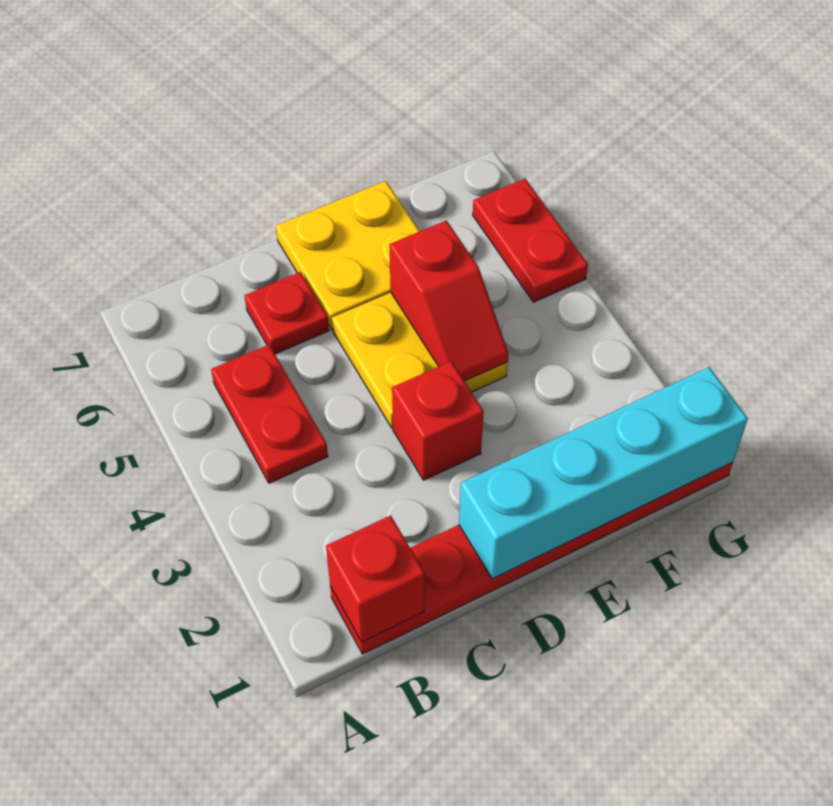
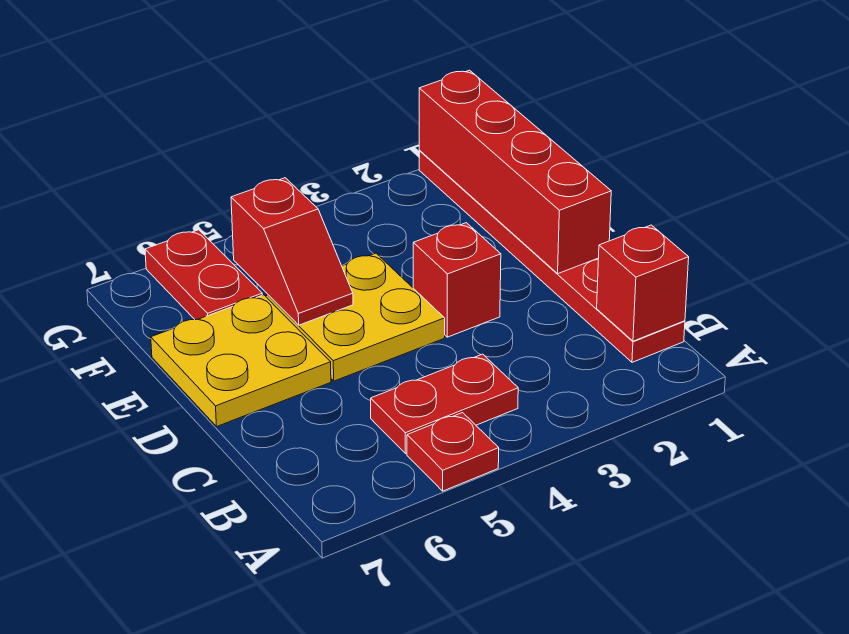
red plate C6 level 1 -> red plate A5 level 1
cyan brick D1:G1 level 2 -> red brick D1:G1 level 2
red slope E4:E5 level 2 top 5 -> red slope E5:F5 level 2 top F
red plate G5:G6 level 1 -> red plate F6:G6 level 1

